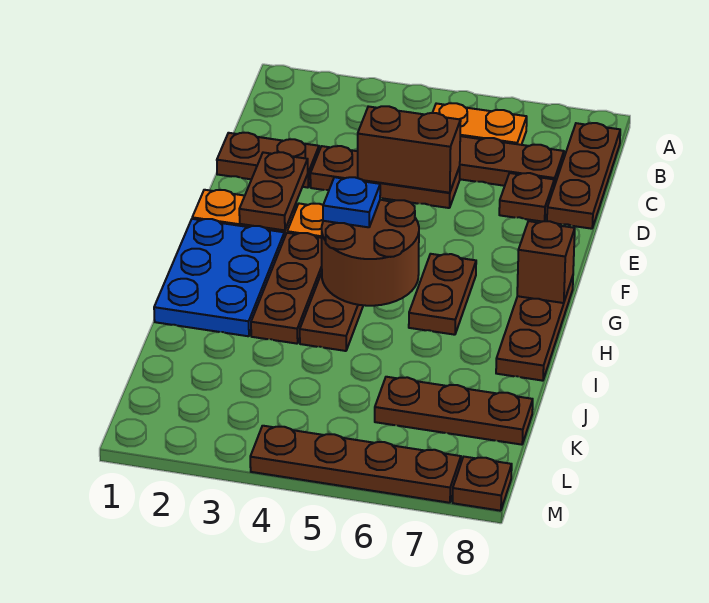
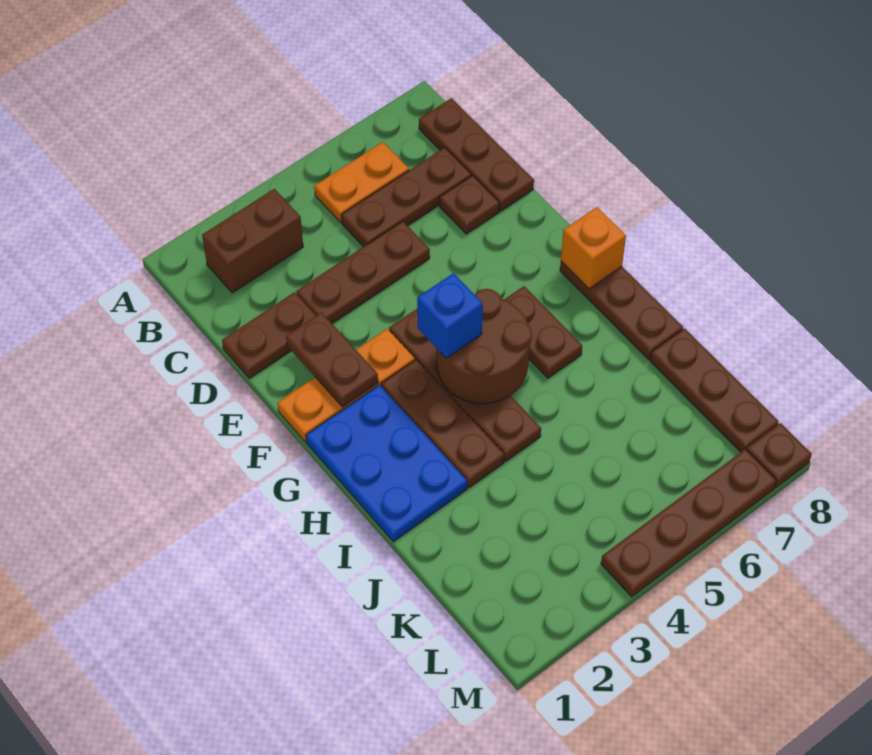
brown brick D4:D5 level 2 -> brown brick B2:B3 level 1
blue plate G4 level 3 -> blue brick G4 level 3
brown brick G8 level 2 -> orange brick G8 level 2
brown plate K6:K8 level 1 -> brown plate J8:L8 level 1

